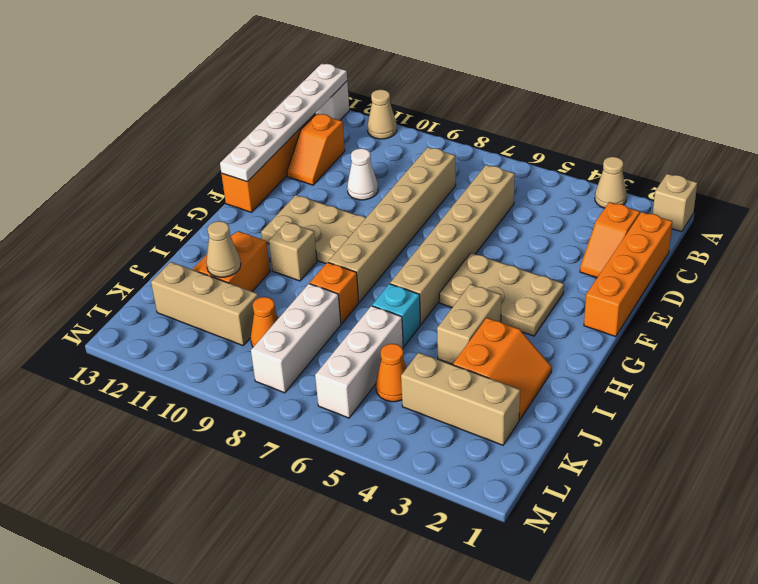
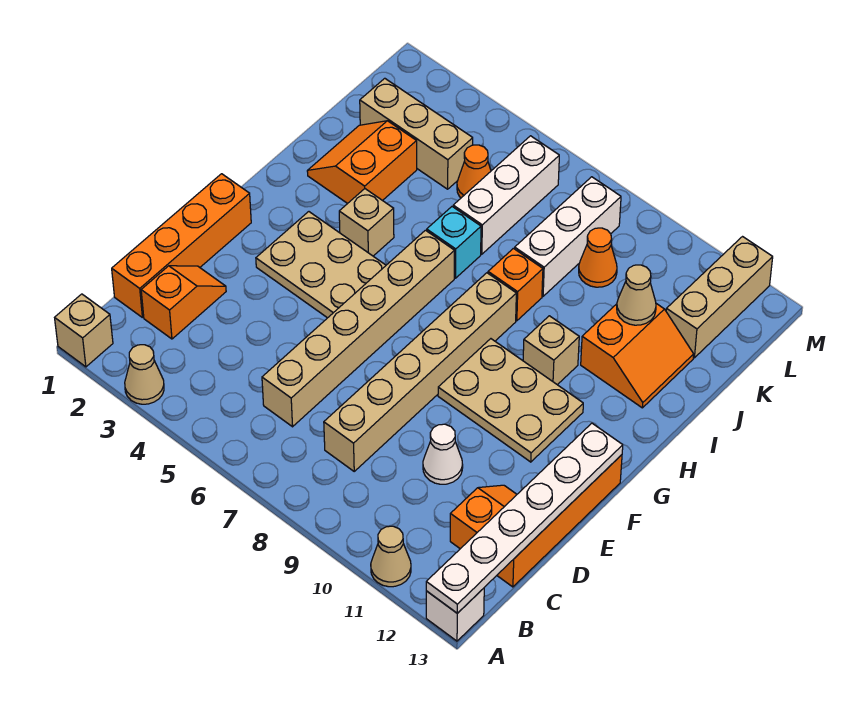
tan brick H4:I4 level 1 -> tan brick H4 level 1
tan brick K10:K12 level 1 -> tan brick K12:M12 level 1

